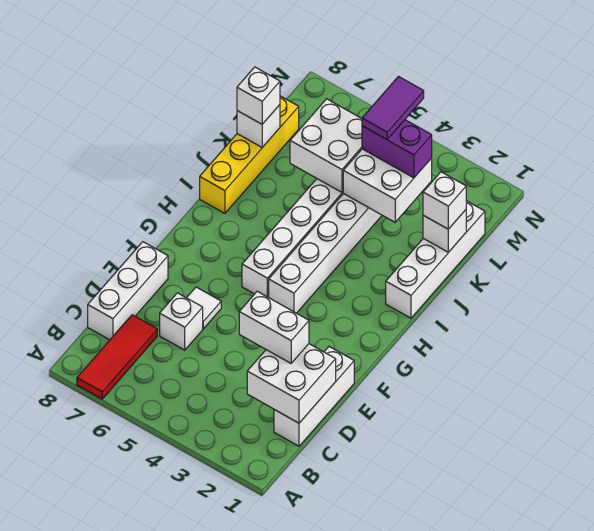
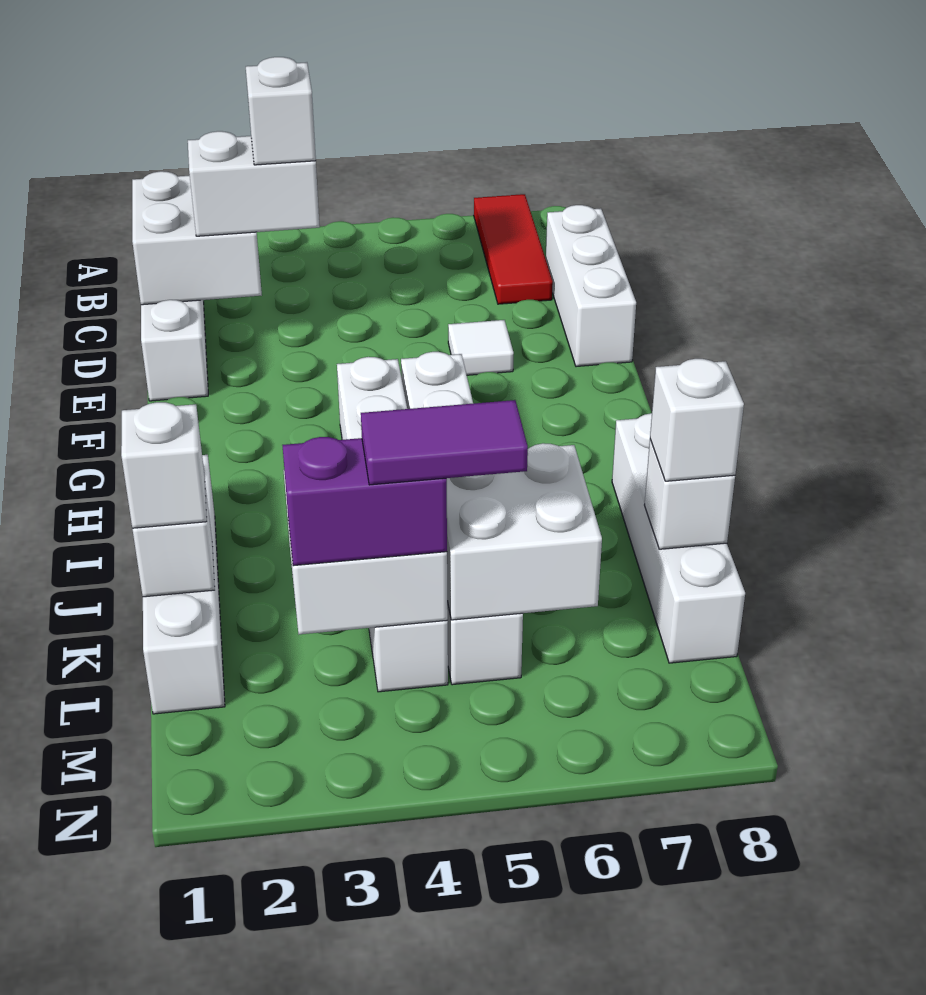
white brick D6 level 1 -> white brick D3 level 4
yellow brick I8:L8 level 1 -> white brick I8:L8 level 1
purple tile L4:M4 level 4 -> purple tile L4:L5 level 4

